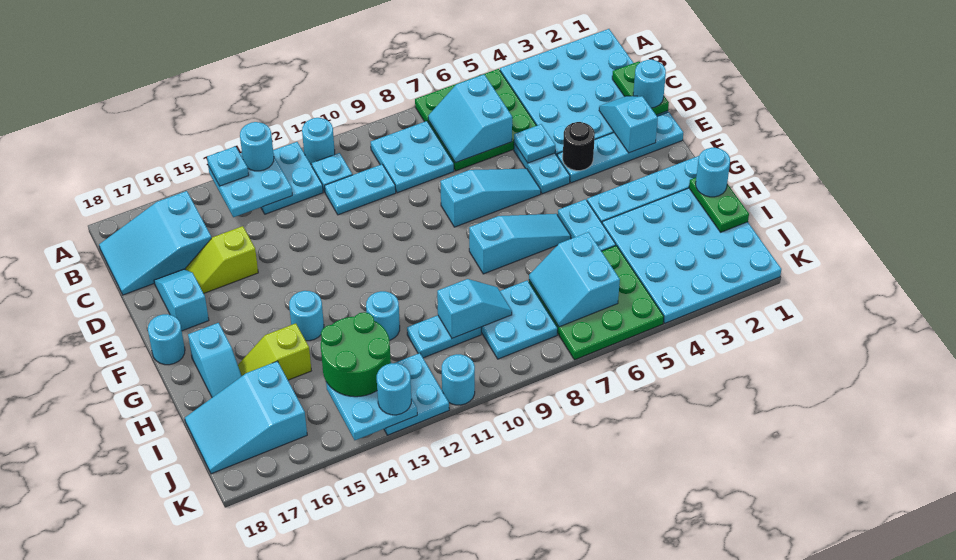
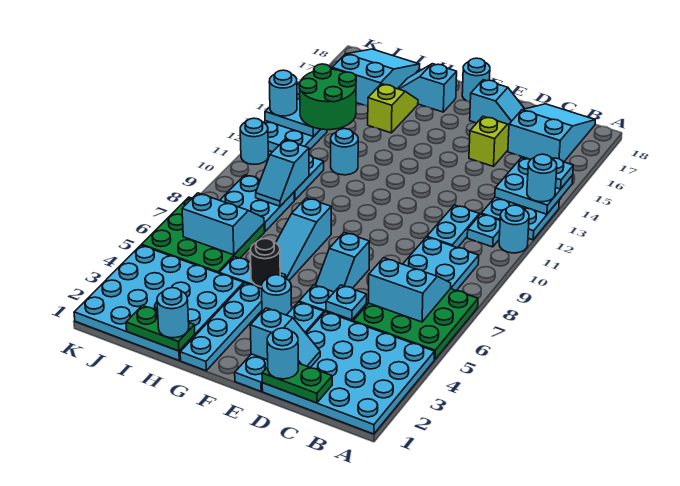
black round brick E4 level 2 -> black round brick G5 level 2
cyan slope E6:E8 level 1 top 8 -> cyan slope E6:E7 level 1 top 7
cyan round brick G14 level 1 -> cyan round brick F4 level 1

